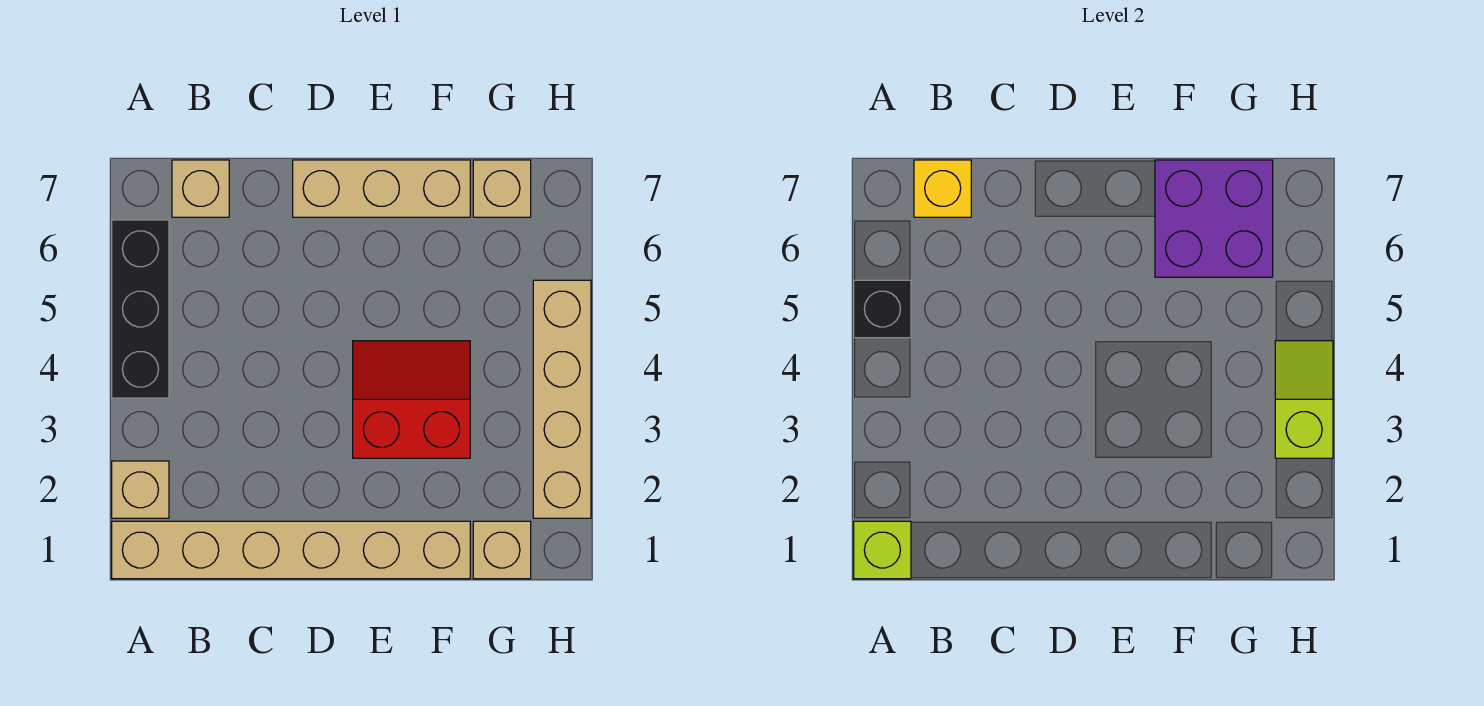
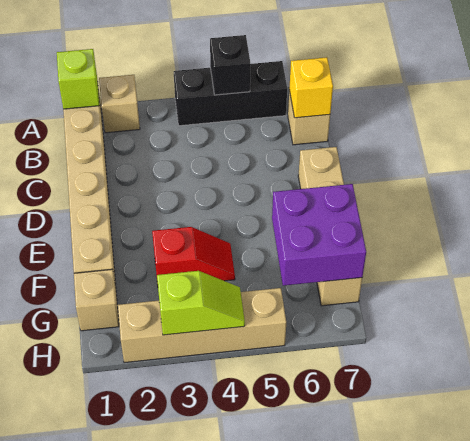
red slope E3:F4 level 1 top 3 -> red slope F3:F4 level 1 top 3

